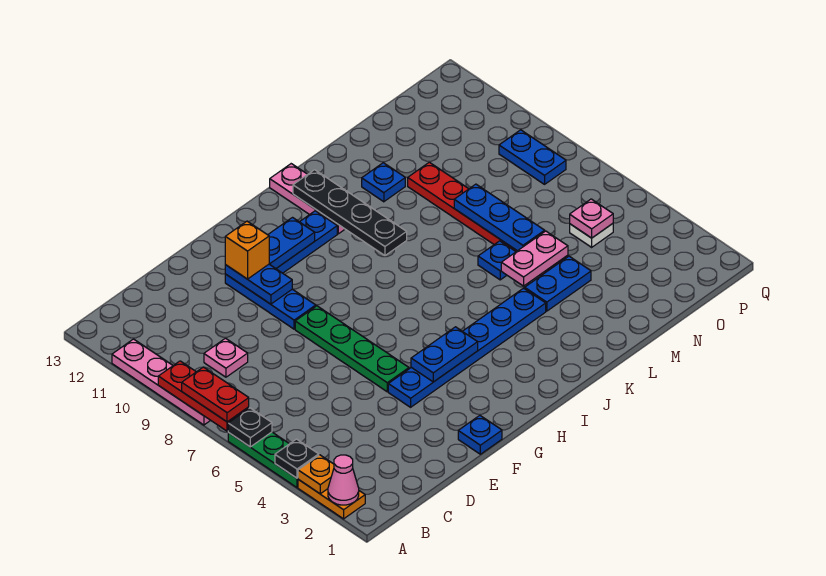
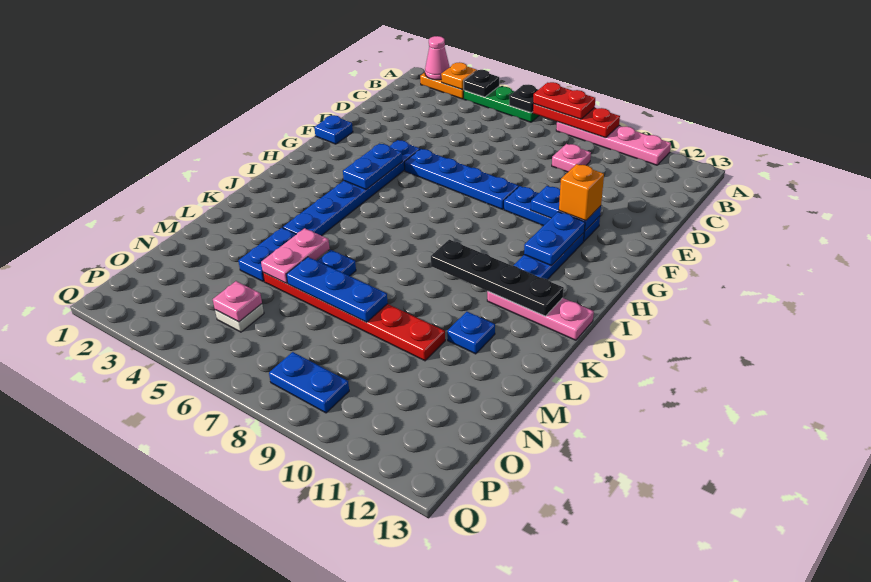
green plate F5:F8 level 1 -> blue plate F5:F8 level 1

